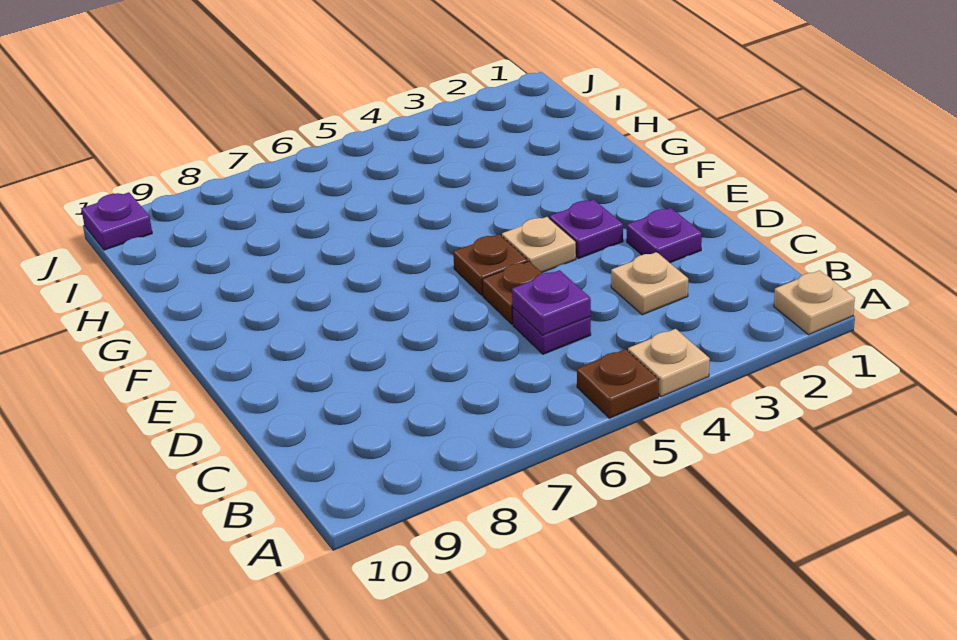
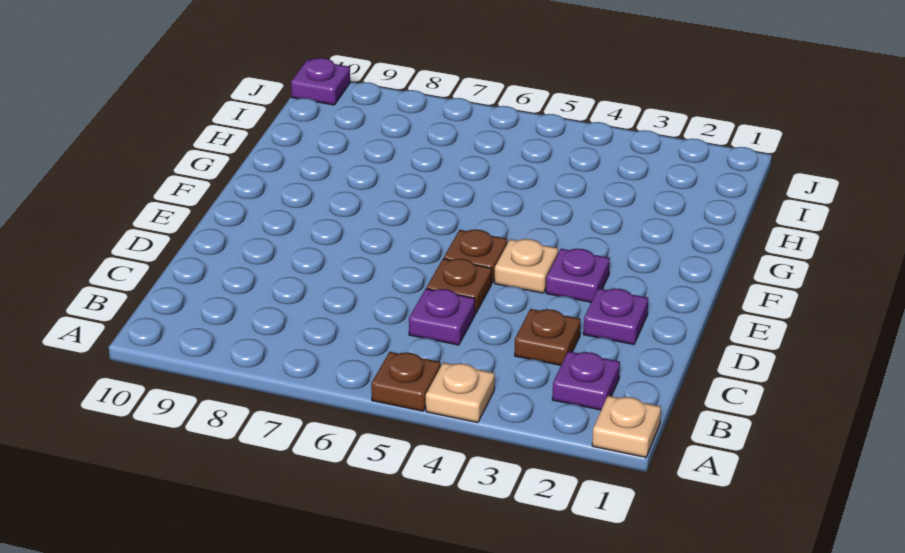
tan plate C3 level 1 -> brown plate C3 level 1
purple plate C5 level 2 -> purple plate B2 level 1

